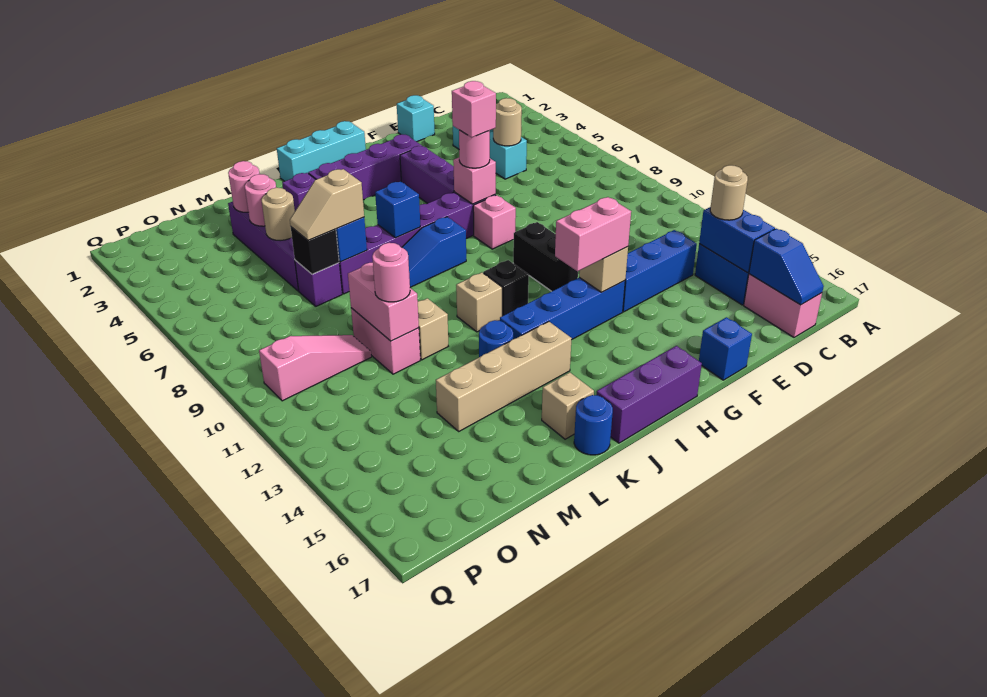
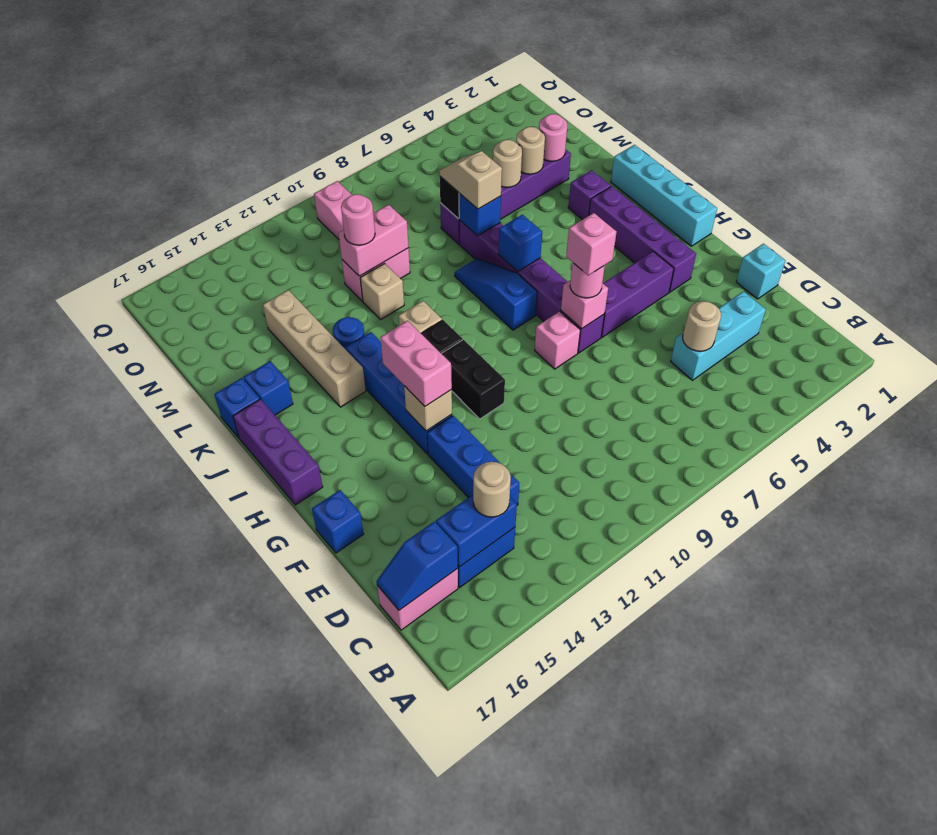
black brick G10:G11 level 1 -> black brick G11:H11 level 1
cyan brick H1:J1 level 1 -> cyan brick H1:K1 level 1
tan brick K16 level 1 -> blue brick K16 level 1
blue round brick K17 level 1 -> blue brick K17 level 1
pink round brick M4 level 2 -> tan round brick M4 level 2

